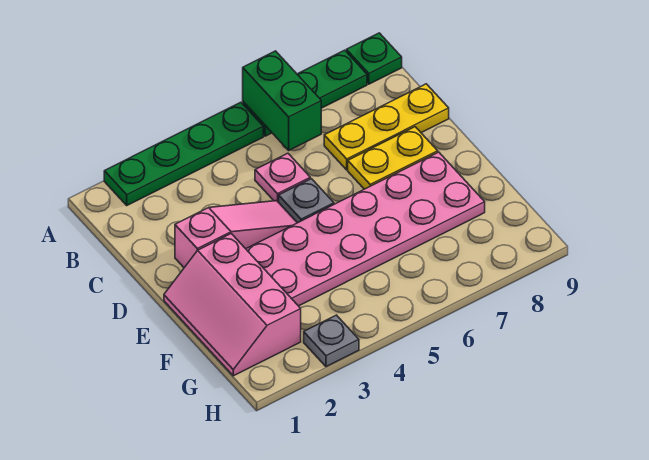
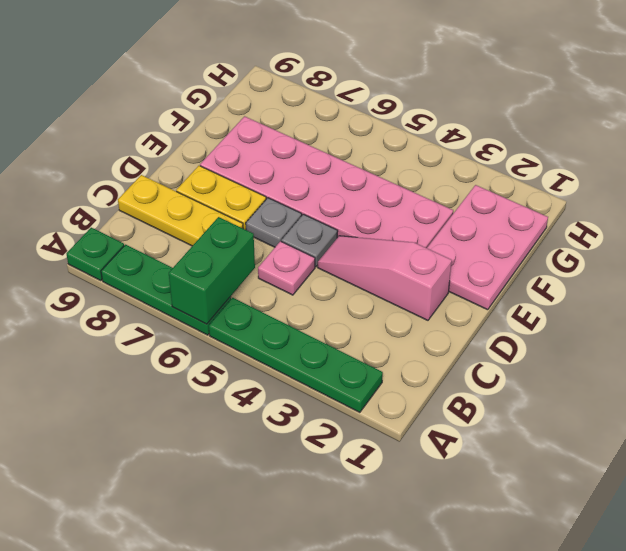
pink slope E1:G2 level 1 top 2 -> pink plate E1:G2 level 1
grey plate H3 level 1 -> grey plate D6 level 1

